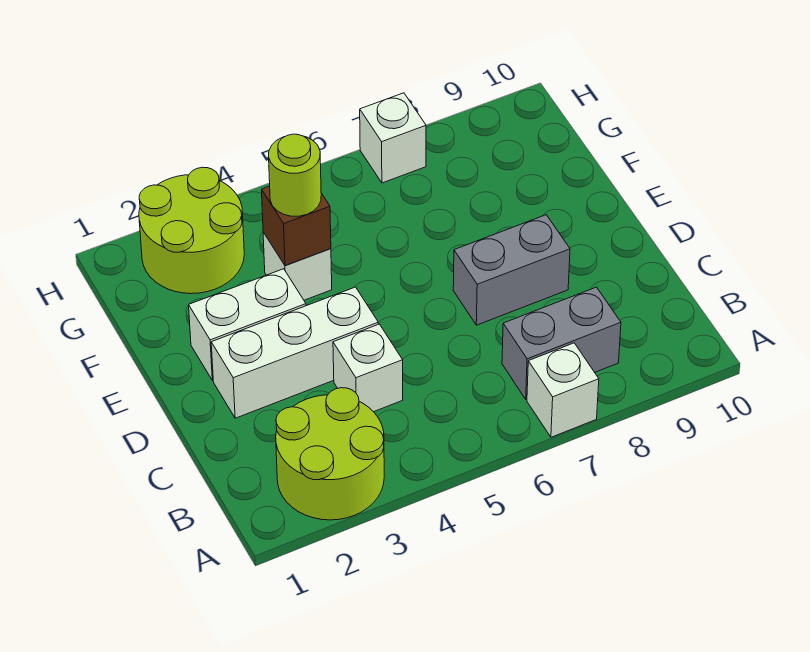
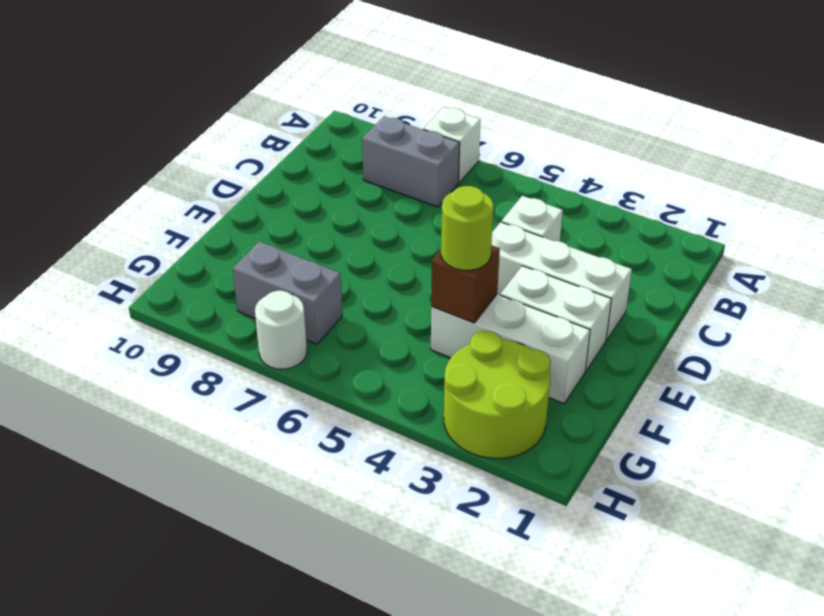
lime round brick A2:B3 level 1 -> none
grey brick D7:D8 level 1 -> grey brick G7:G8 level 1
white brick F4 level 1 -> white brick F2:F4 level 1
white brick H7 level 1 -> white round brick H7 level 1

